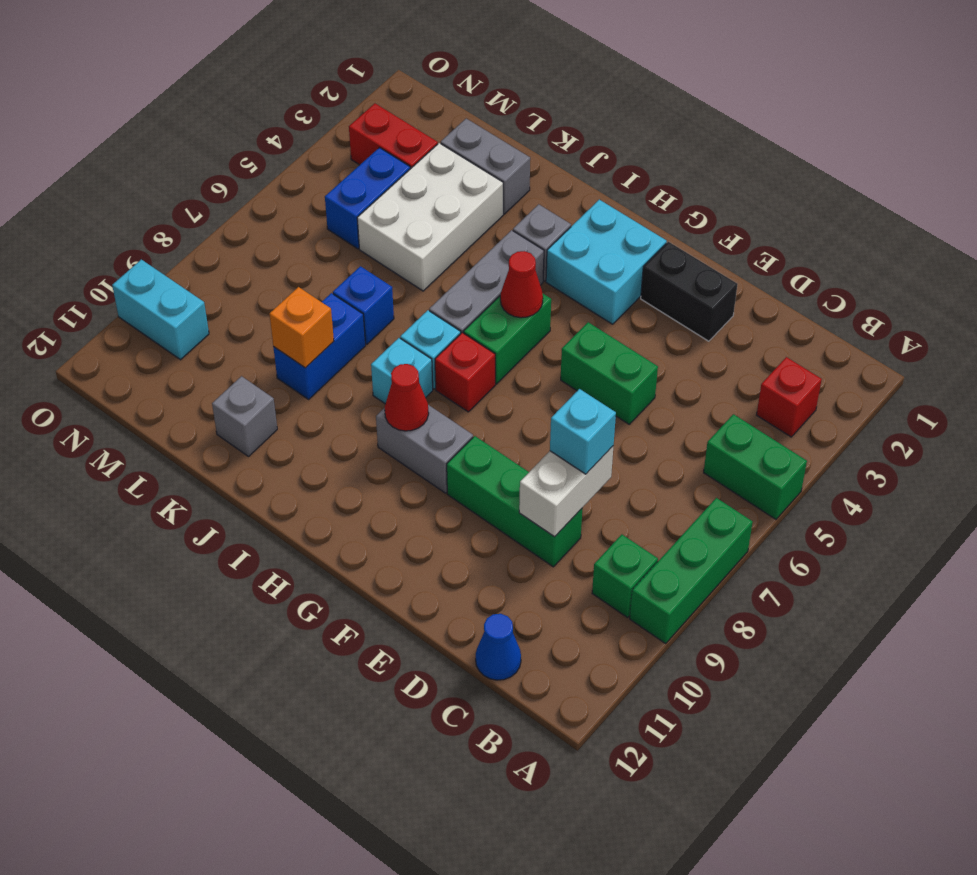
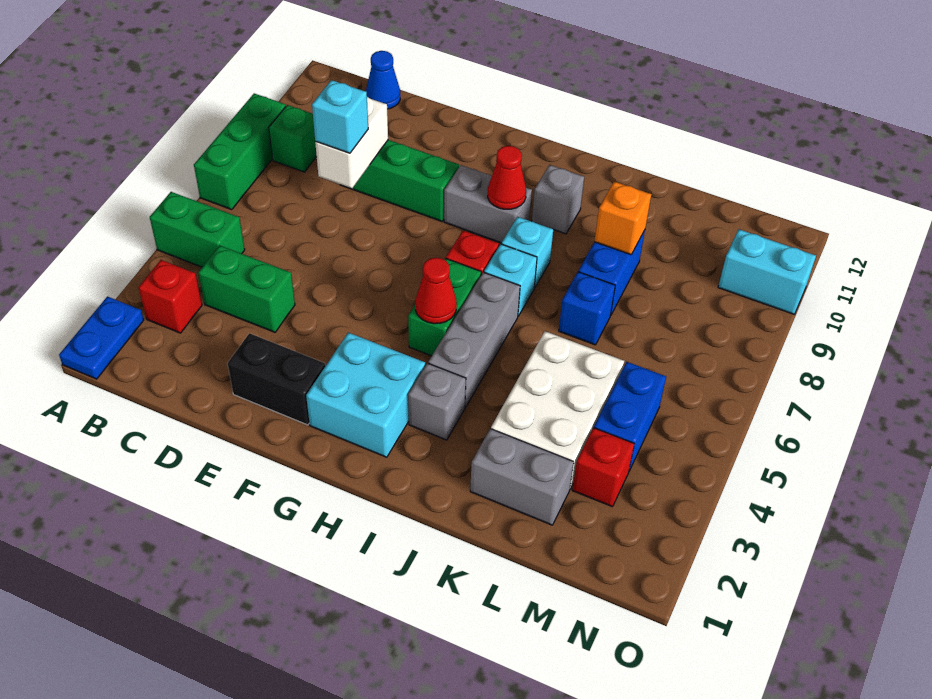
none -> blue plate A1:A2 level 1
green brick E5:F5 level 1 -> green brick C4:D4 level 1
grey brick K11 level 1 -> grey brick I10 level 1
red brick M3:N3 level 1 -> red brick M3 level 1

